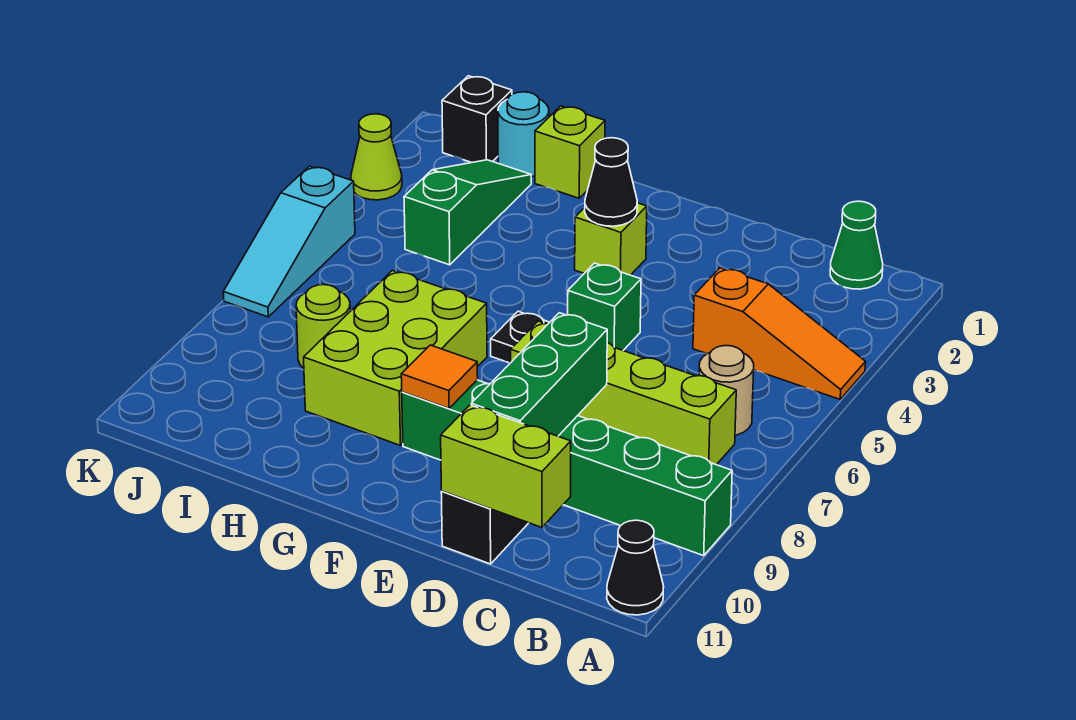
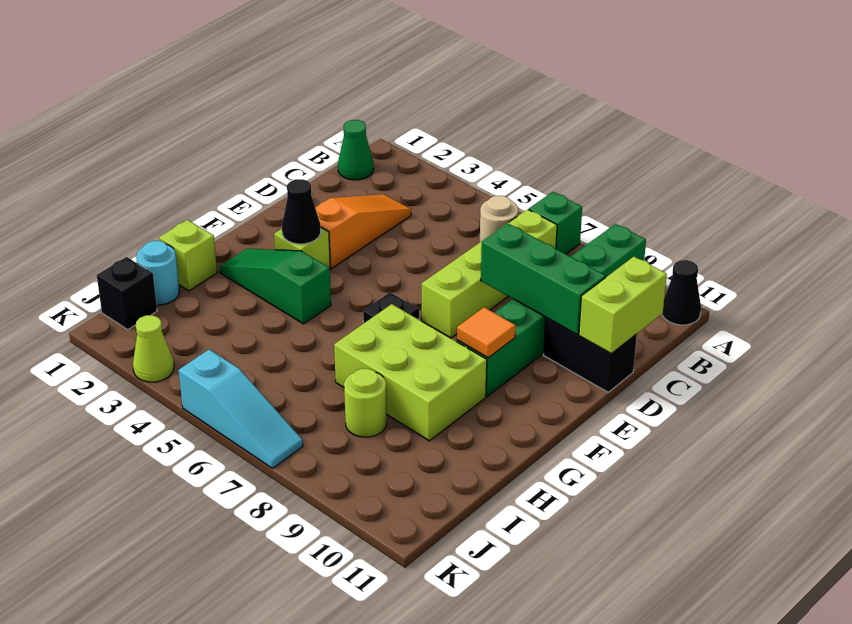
orange slope A4:C4 level 1 top C -> orange slope C3:E3 level 1 top E
green brick E5 level 1 -> green brick A7 level 1
green slope I2:I4 level 1 top 4 -> green slope G2:G4 level 1 top 4

